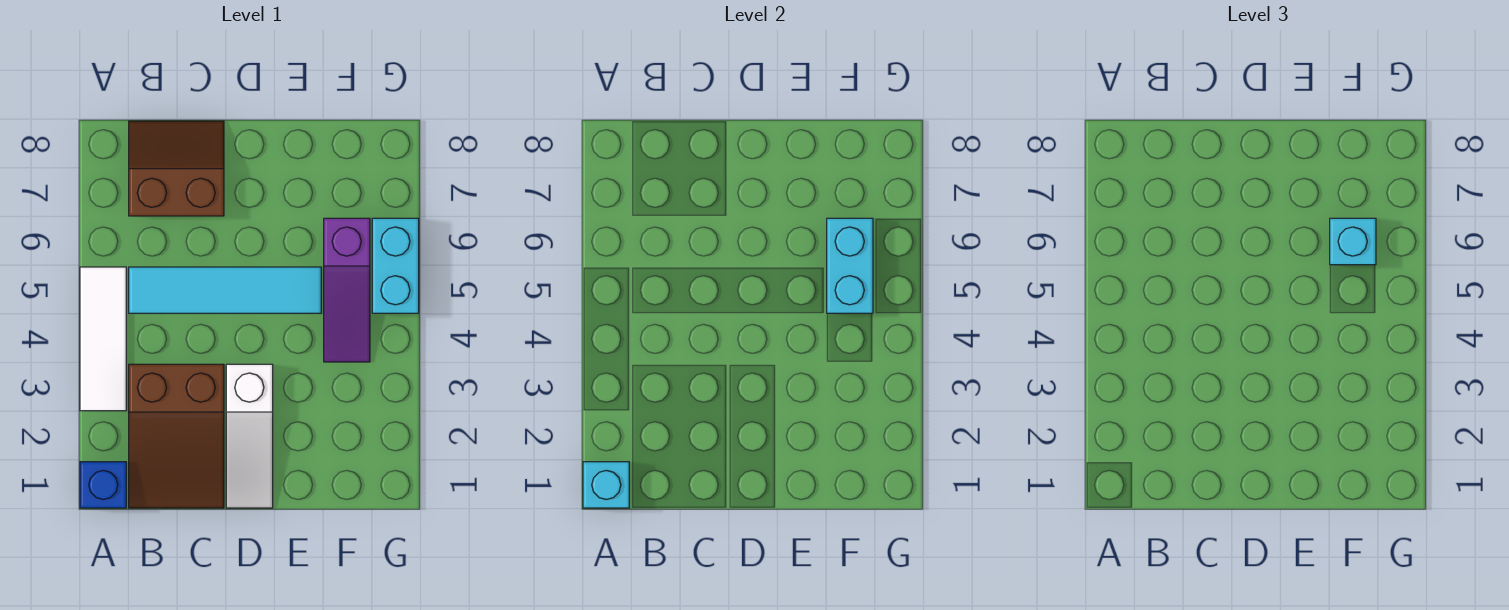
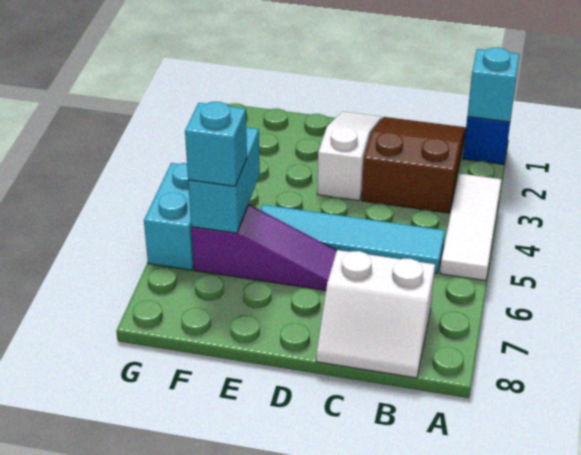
brown slope B7:C8 level 1 top 7 -> white slope B7:C8 level 1 top 7
purple slope F4:F6 level 1 top 6 -> purple slope D6:F6 level 1 top F

